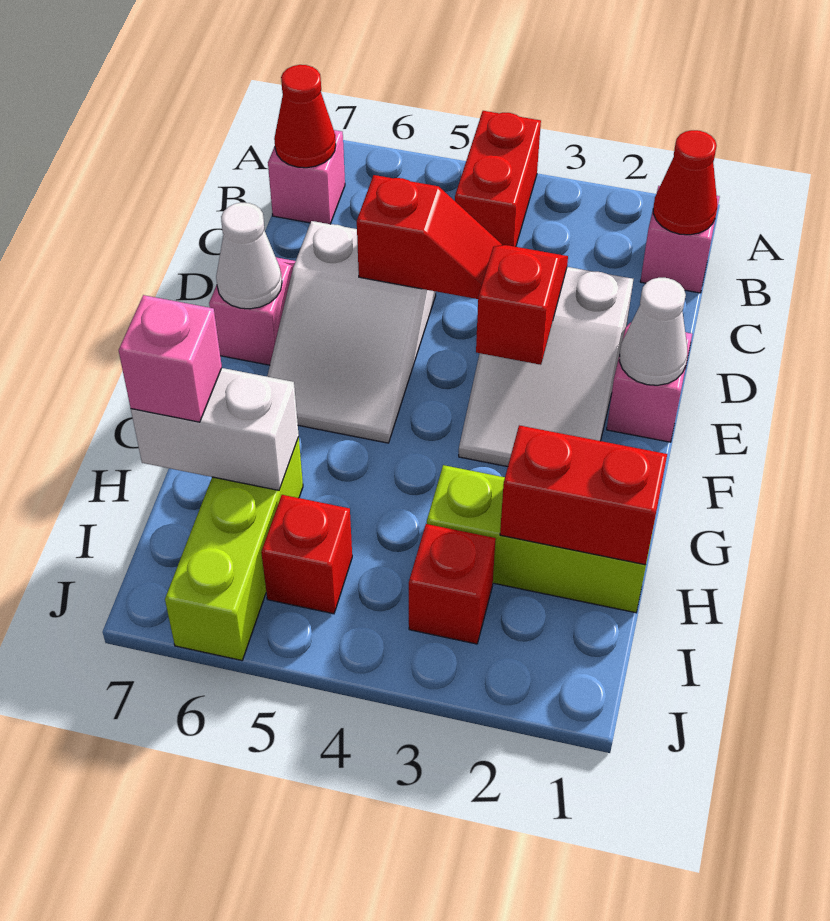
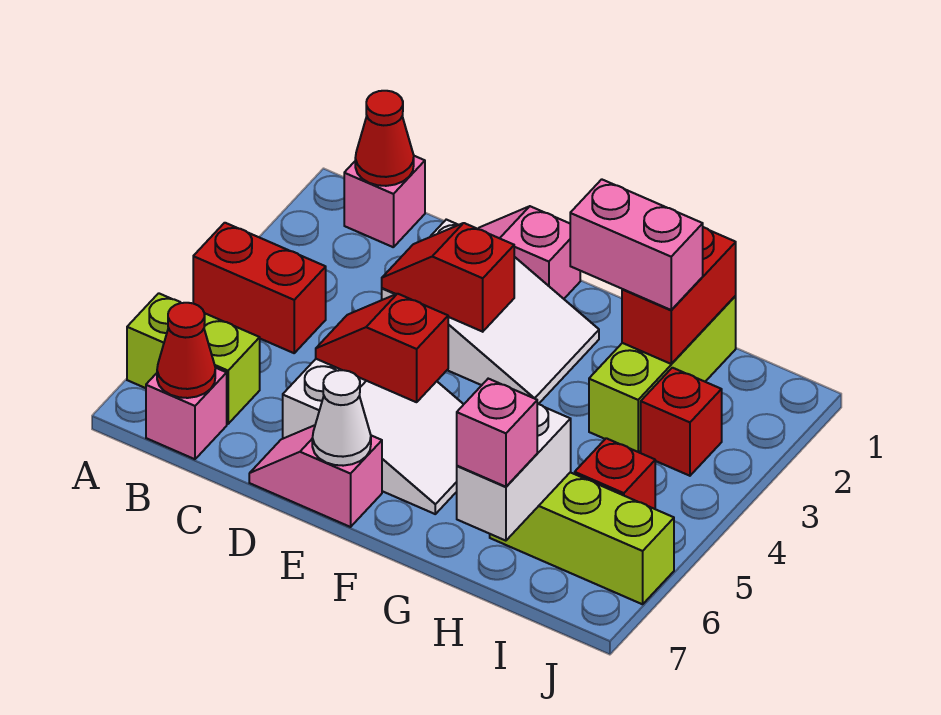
none -> lime brick A6:B6 level 1
red slope D4:D5 level 2 top 5 -> red slope D5:E5 level 2 top E
white cone E1 level 2 -> none
none -> pink brick G2:H2 level 3

